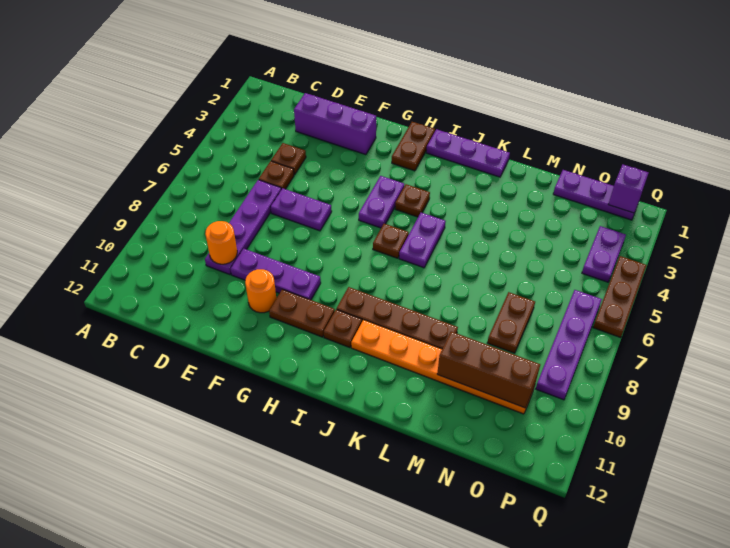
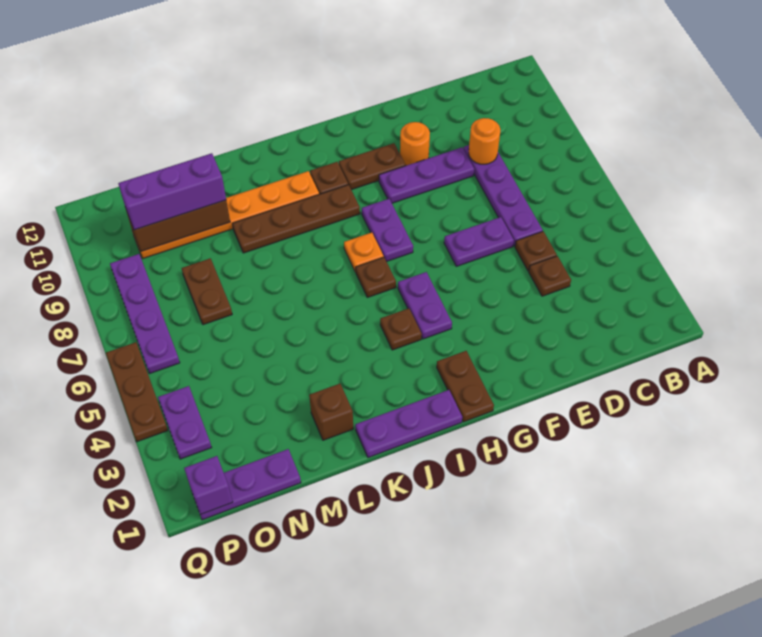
purple brick D2:F2 level 1 -> purple brick M10:O10 level 3
none -> orange plate I7 level 1
purple plate J5:J6 level 1 -> purple plate H7:H8 level 1
none -> brown brick L2 level 1

